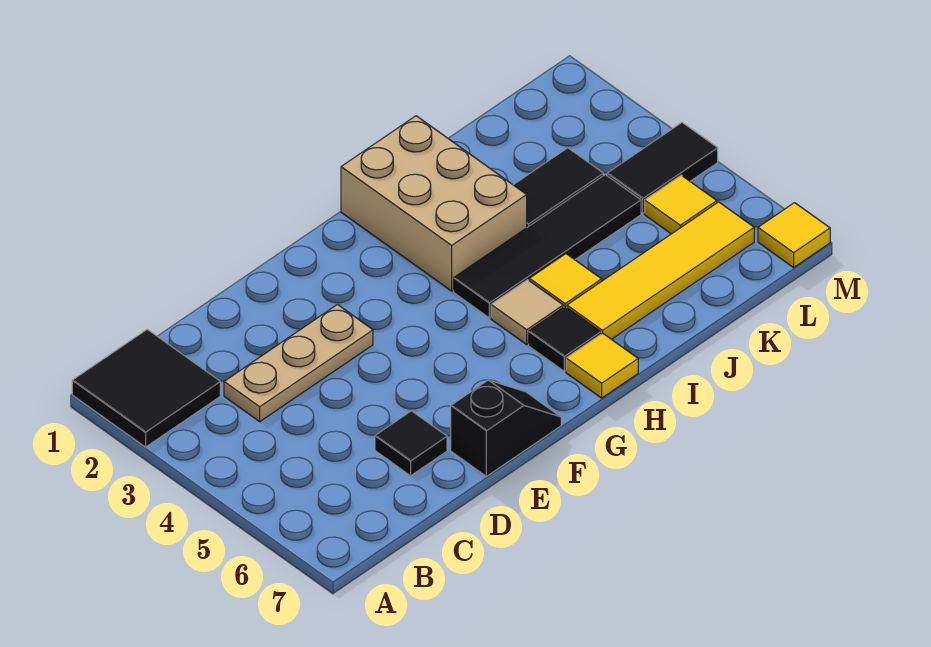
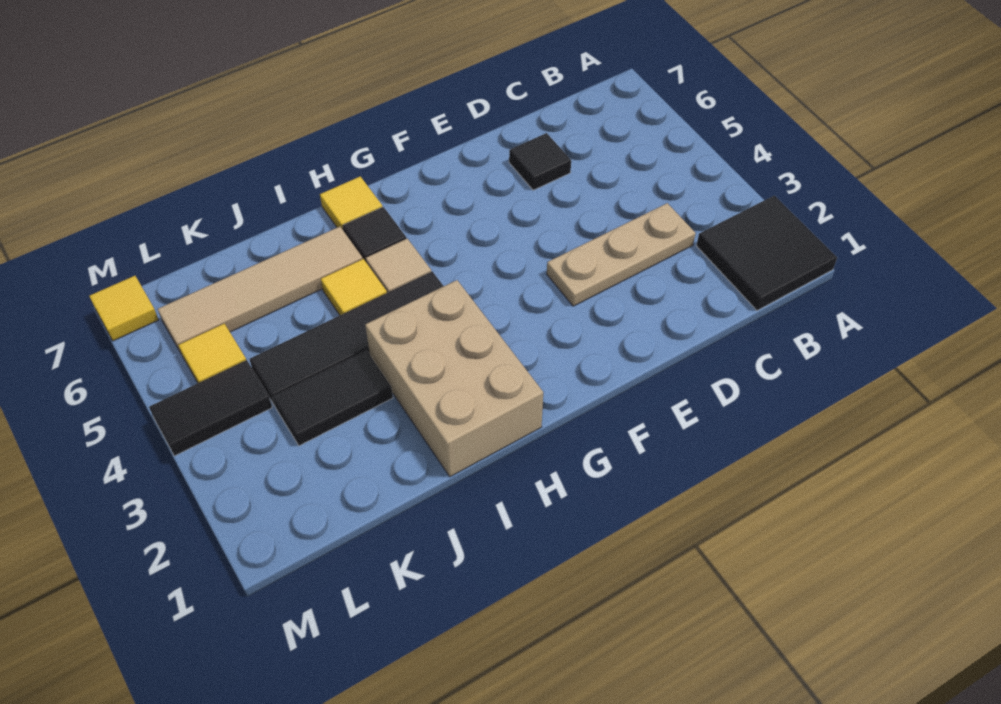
black slope E7:F7 level 1 top E -> none
yellow tile I6:L6 level 1 -> tan tile I6:L6 level 1

